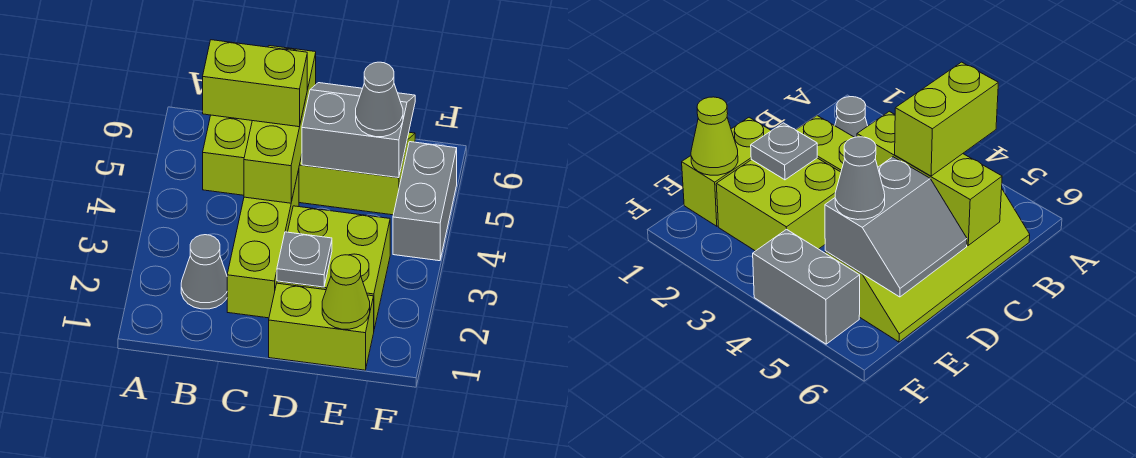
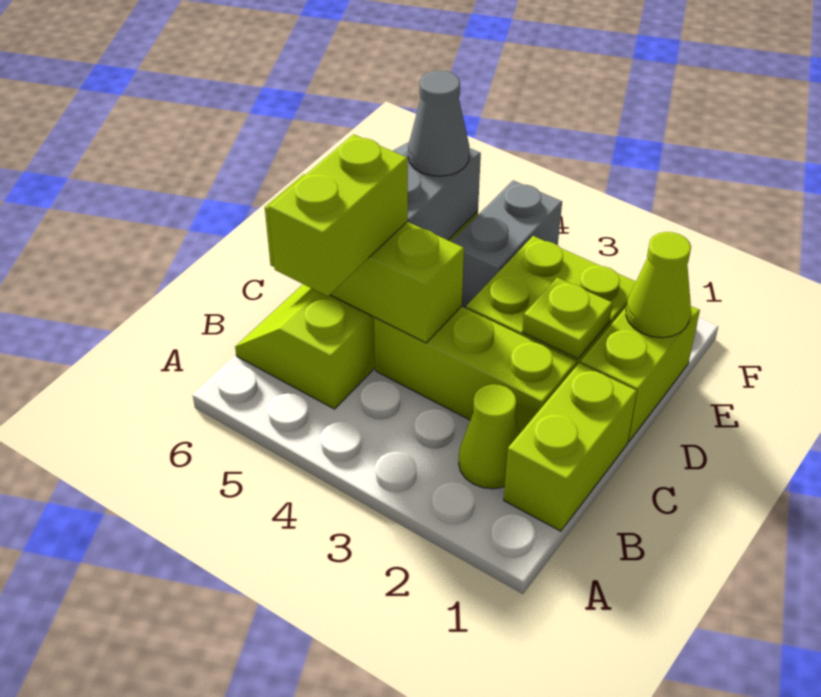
none -> lime brick B1:C1 level 1
grey cone B2 level 1 -> lime cone B2 level 1
grey plate D2 level 2 -> lime plate D2 level 2
grey brick F4:F5 level 1 -> grey brick E4:F4 level 1

